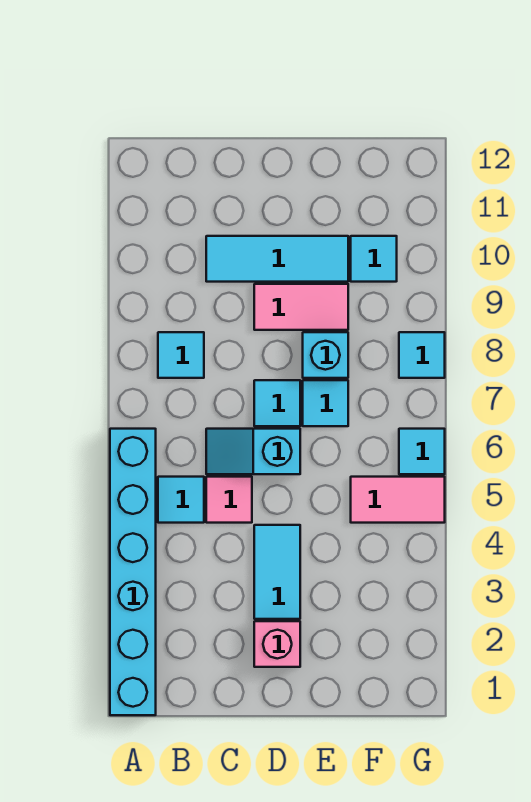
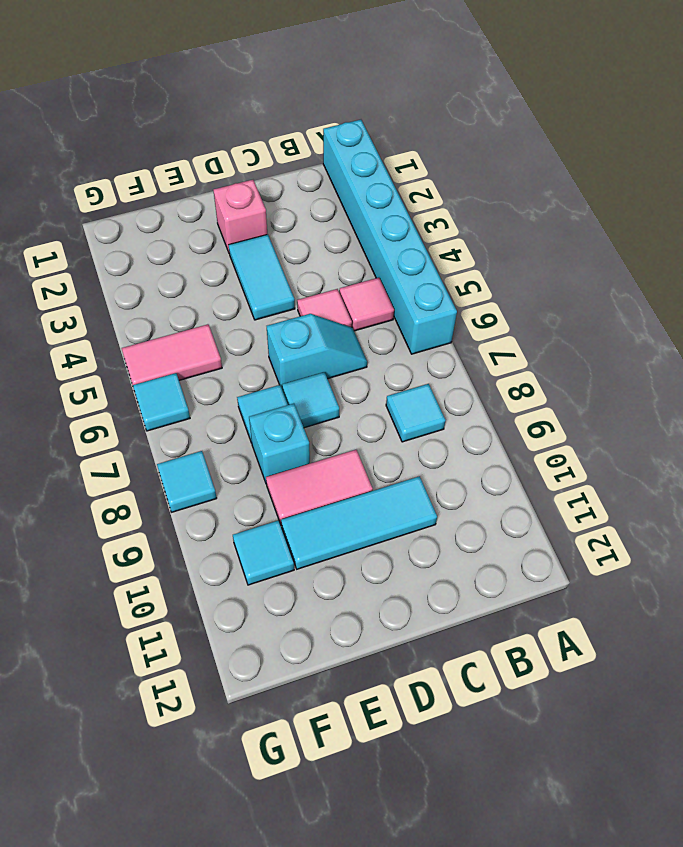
cyan tile B5 level 1 -> pink tile B5 level 1

